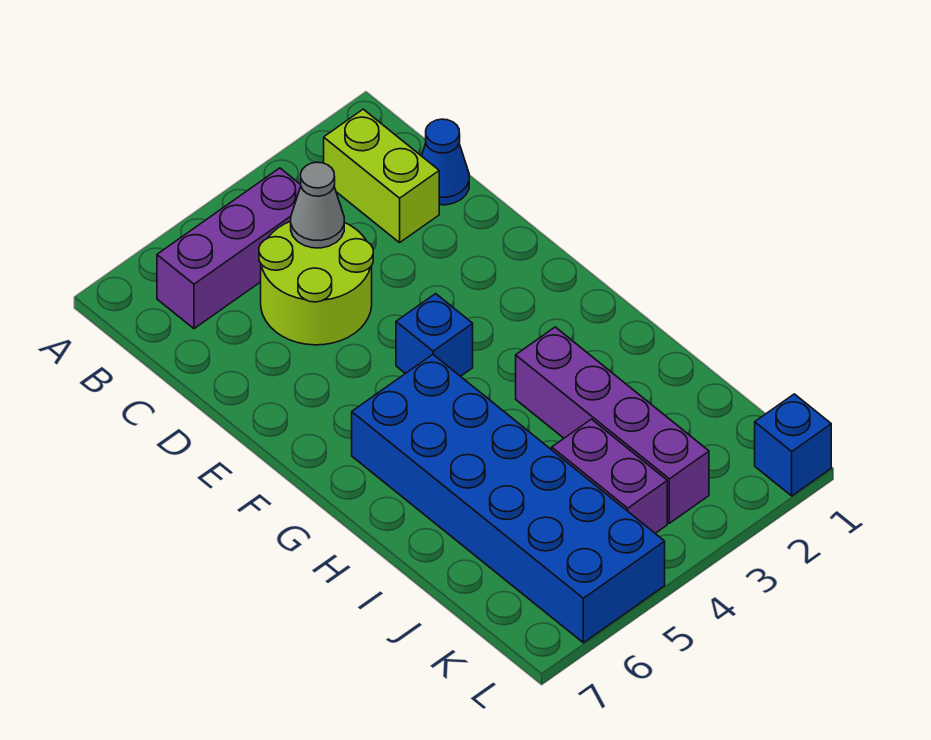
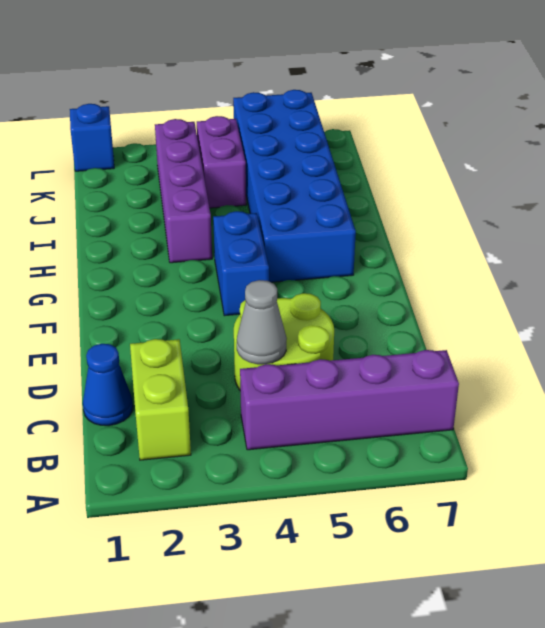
purple brick B4:B6 level 1 -> purple brick B4:B7 level 1
blue brick F4 level 1 -> blue brick F4:G4 level 1

